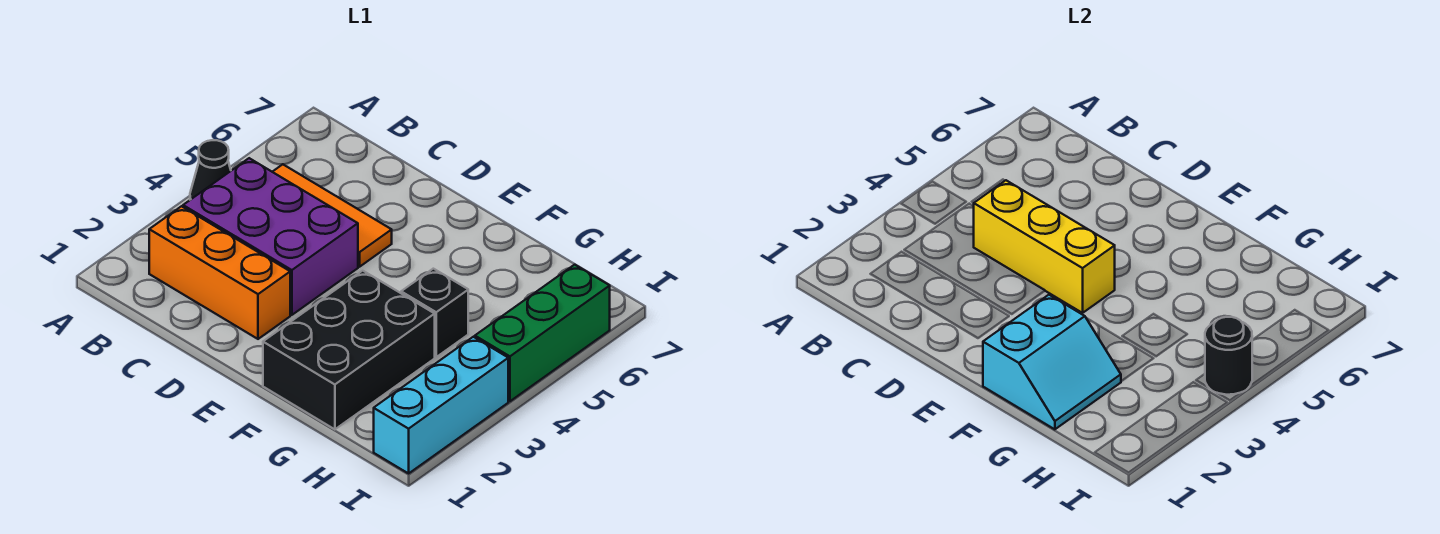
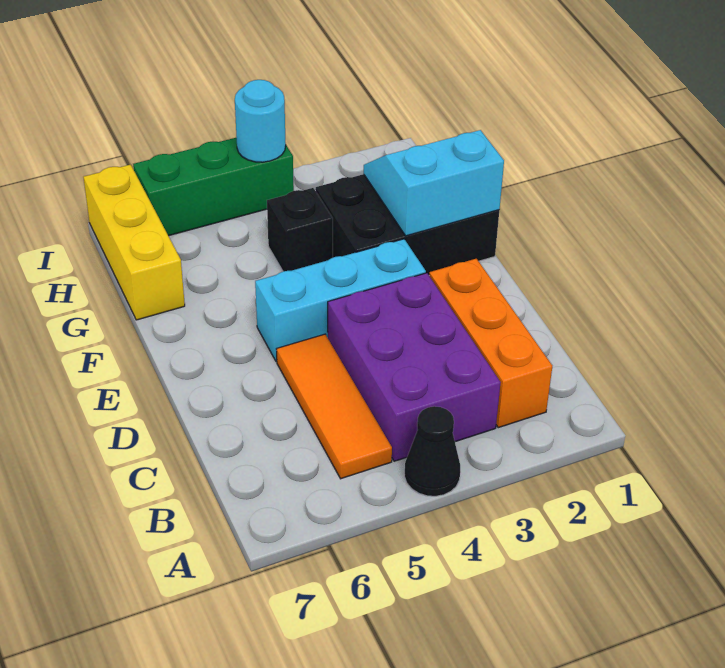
yellow brick C4:E4 level 2 -> yellow brick G7:I7 level 1
cyan brick I1:I3 level 1 -> cyan brick E3:E5 level 1
black round brick I4 level 2 -> cyan round brick I4 level 2

